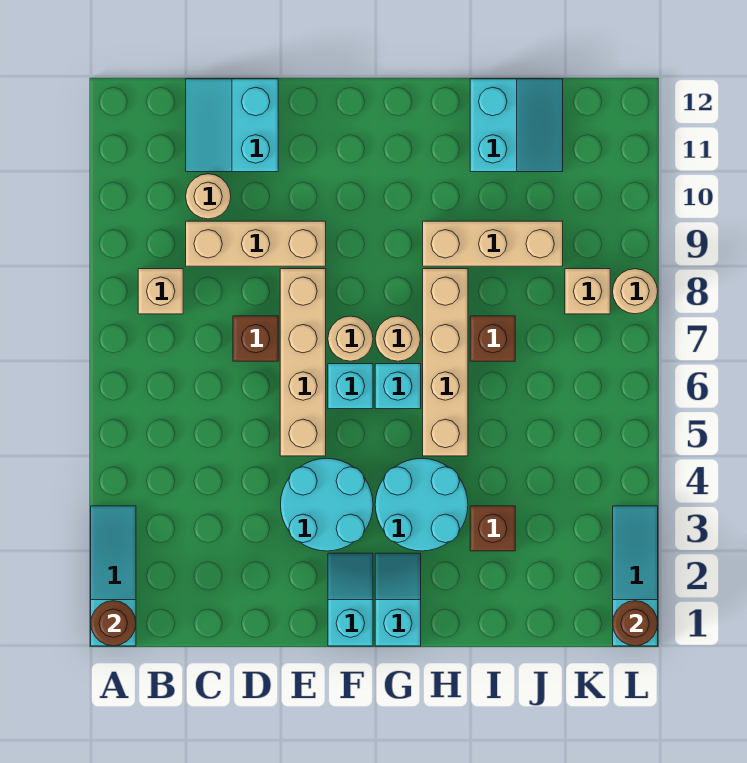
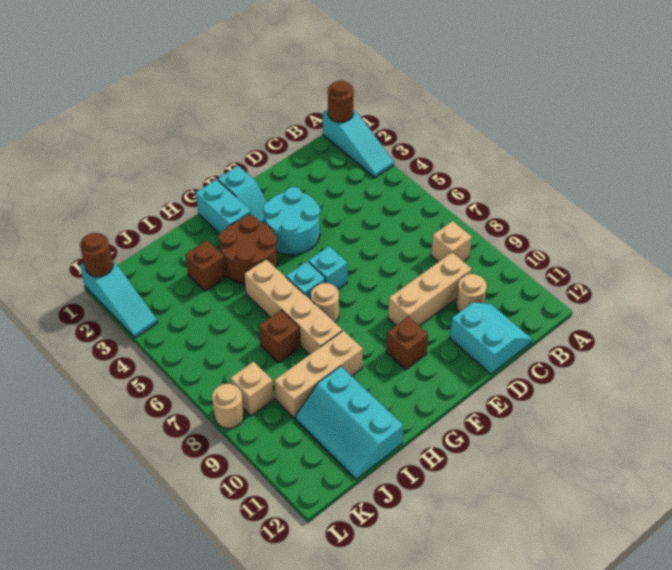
brown brick D7 level 1 -> brown brick F10 level 1
tan brick E5:E8 level 1 -> none
tan round brick F7 level 1 -> none
cyan slope G1:G2 level 1 top 1 -> cyan brick G1:G2 level 1
cyan round brick G3:H4 level 1 -> brown round brick G3:H4 level 1
cyan slope I11:J12 level 1 top I -> cyan slope I10:J12 level 1 top I

